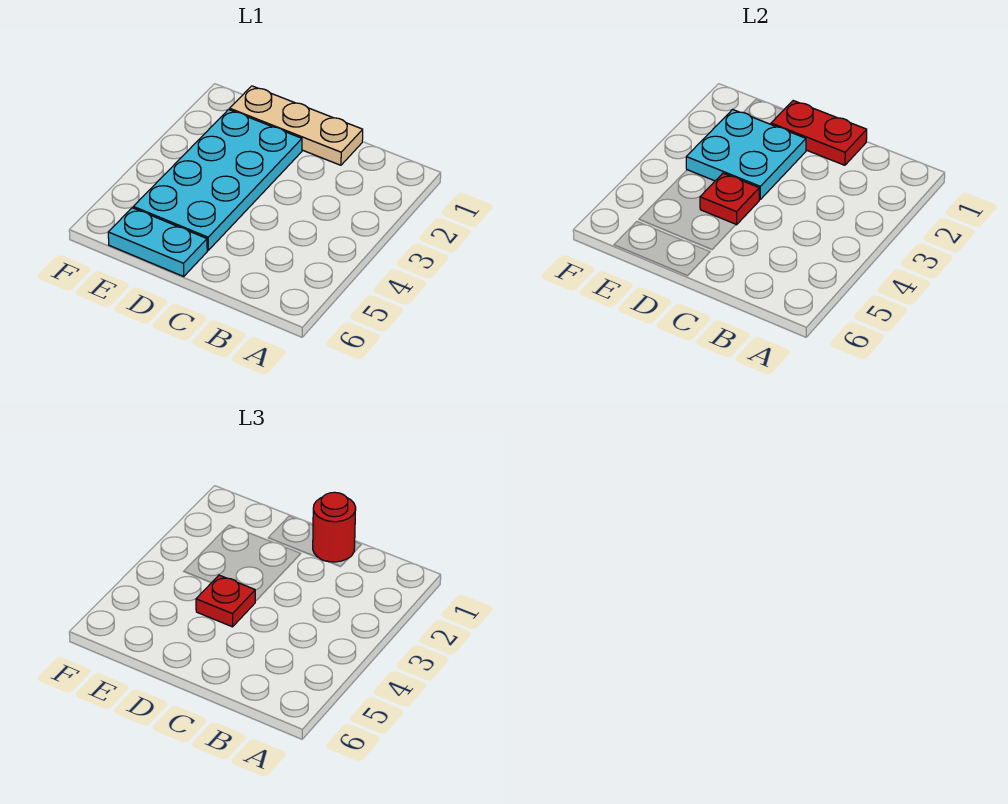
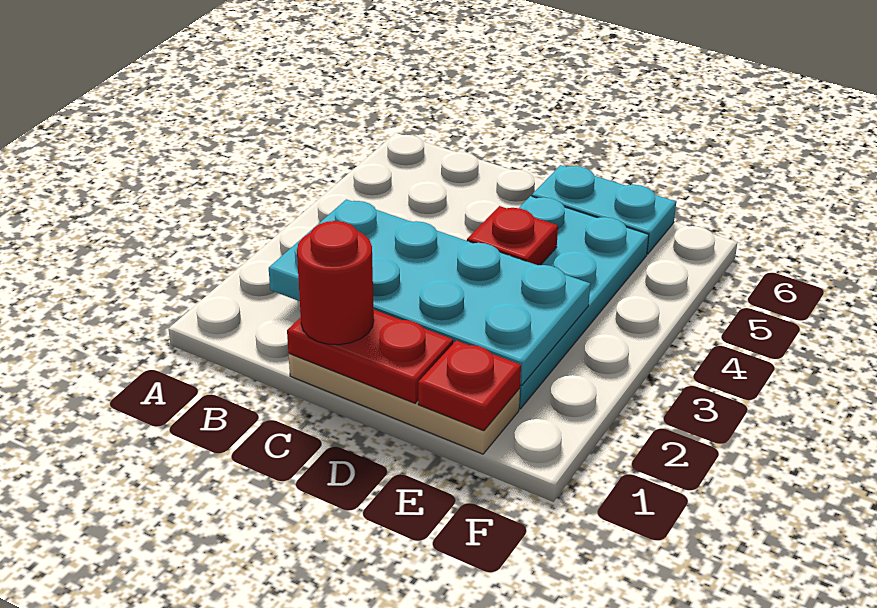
cyan plate D2:E3 level 2 -> cyan plate B2:E3 level 2
red plate D4 level 3 -> red plate E1 level 2

